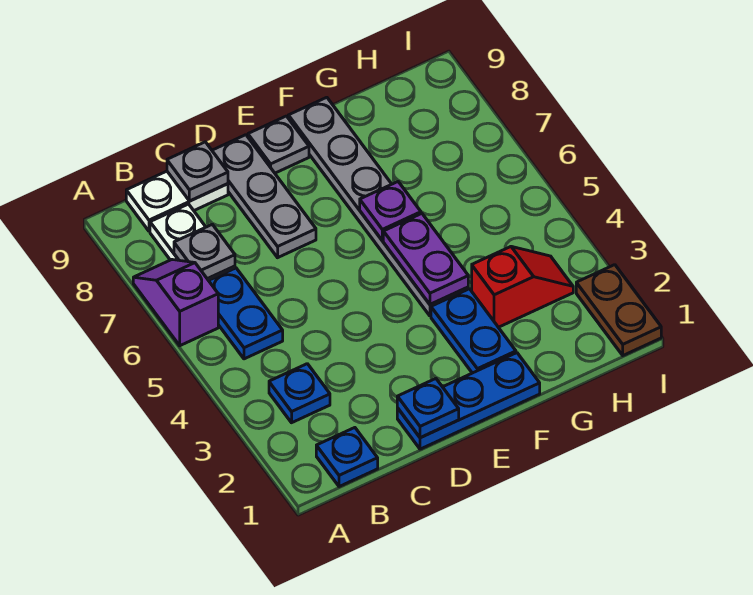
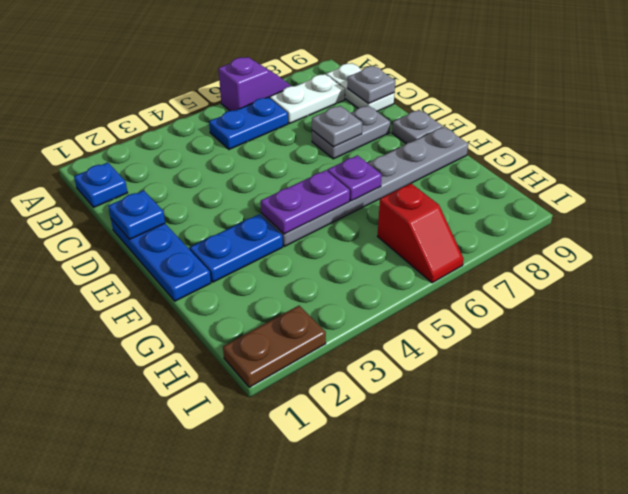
blue plate B3 level 1 -> none
grey plate B7 level 2 -> grey plate D7 level 2
grey plate D7:D9 level 1 -> grey plate D7:D8 level 1
red slope G3:H3 level 1 top G -> red slope H6:I6 level 1 top H

